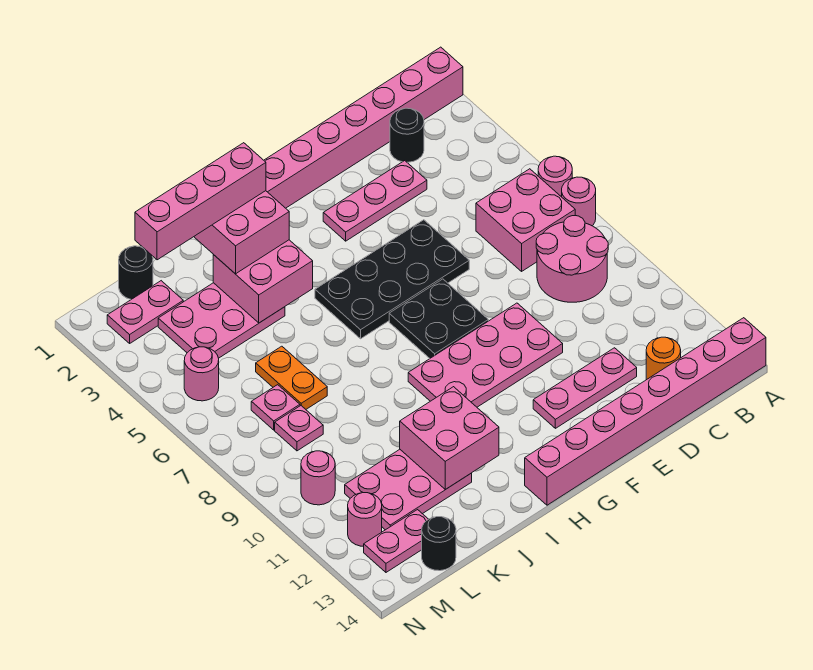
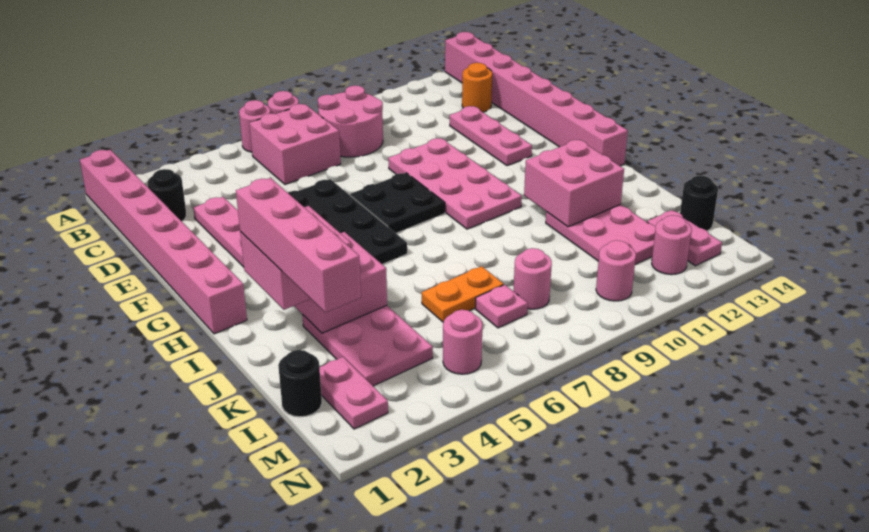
pink plate L8 level 1 -> pink round brick L8 level 1

